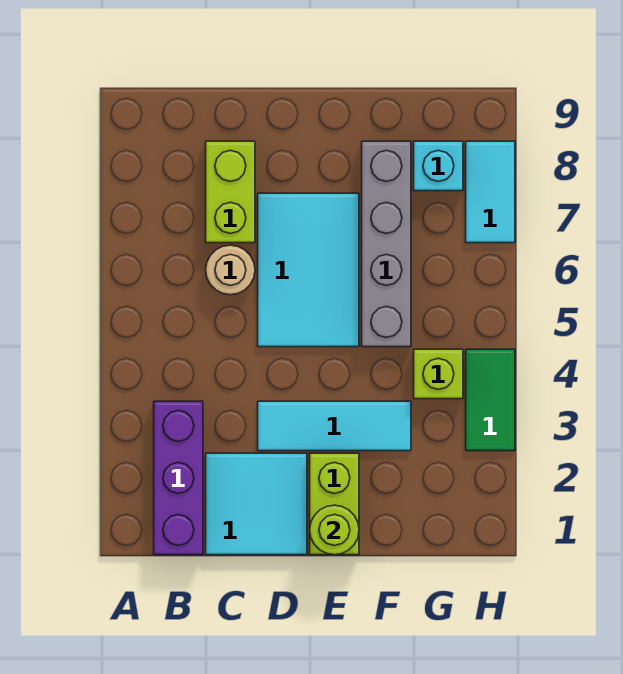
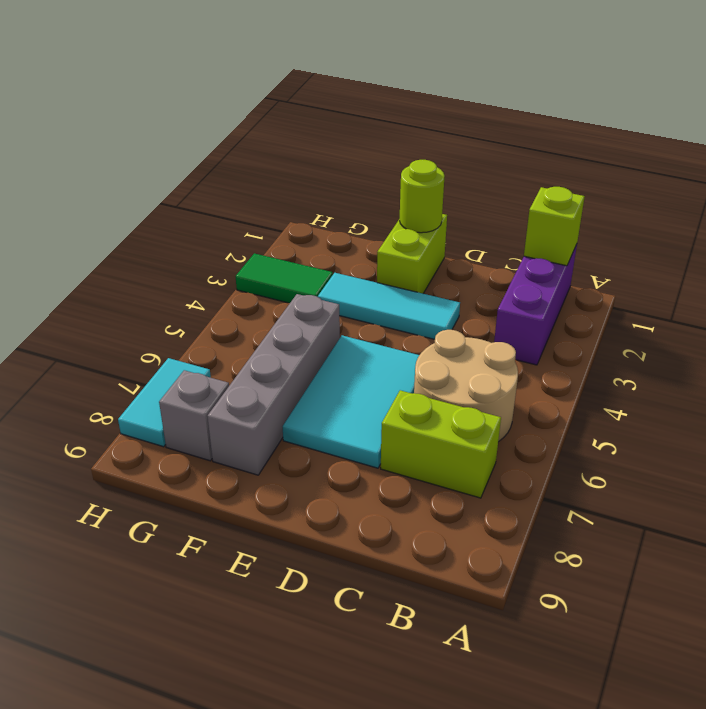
cyan tile C1:D2 level 1 -> none
tan round brick C6 level 1 -> tan round brick B5:C6 level 1
lime brick C7:C8 level 1 -> lime brick B7:C7 level 1
lime brick G4 level 1 -> lime brick B1 level 2
cyan brick G8 level 1 -> grey brick G8 level 1
green tile H3:H4 level 1 -> green tile G3:H3 level 1

